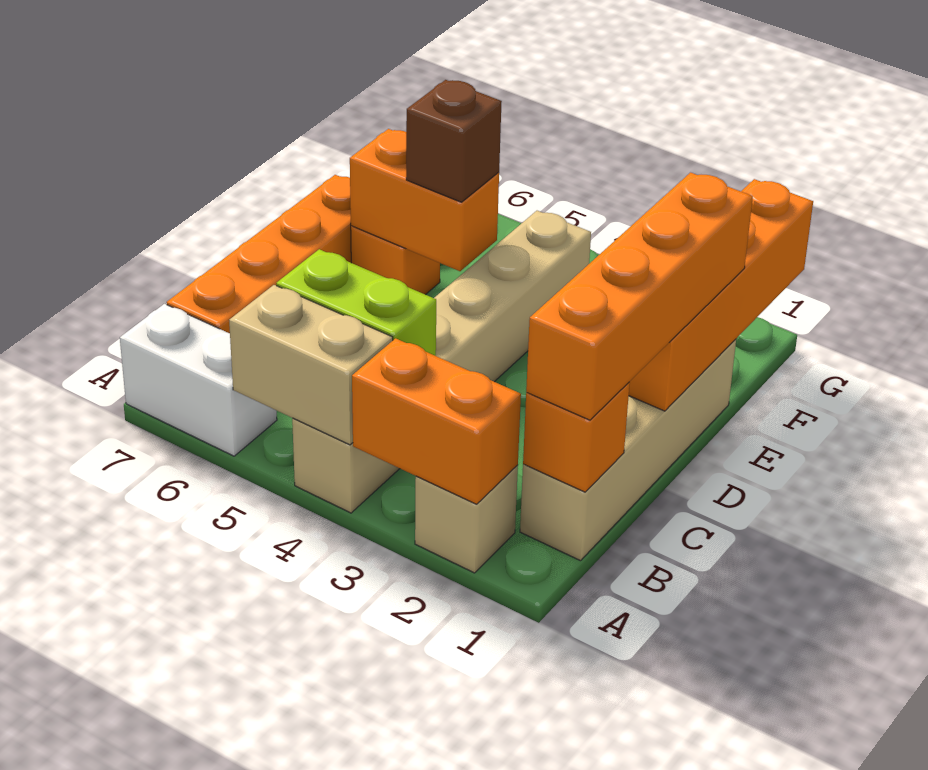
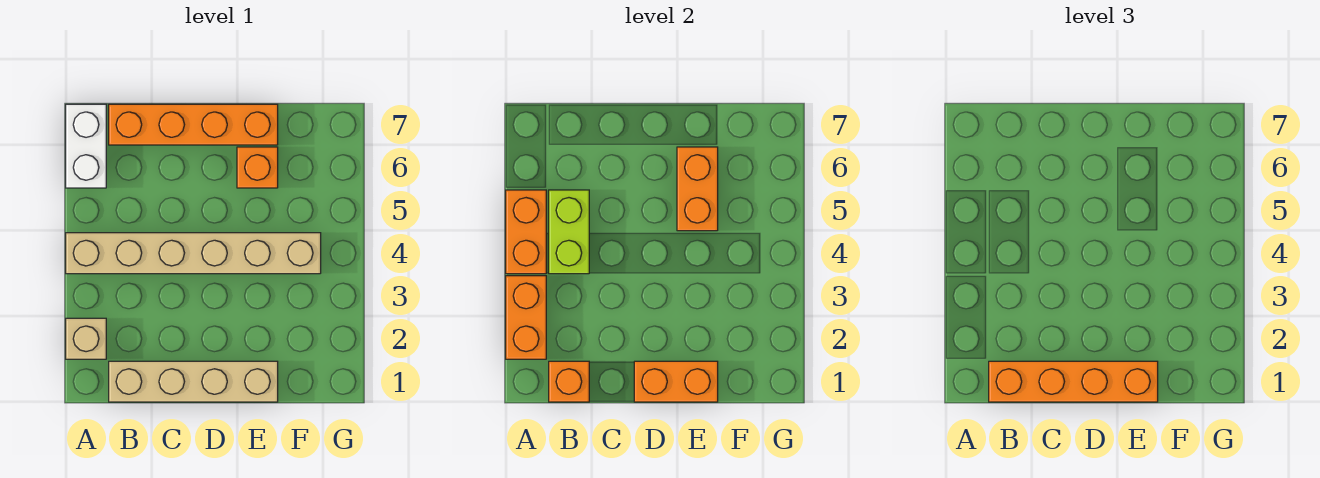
tan brick A4:A5 level 2 -> orange brick A4:A5 level 2
orange brick D1:G1 level 2 -> orange brick D1:E1 level 2
brown brick E5 level 3 -> none

